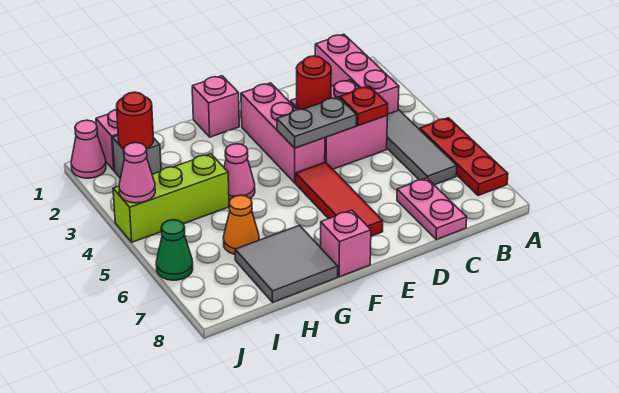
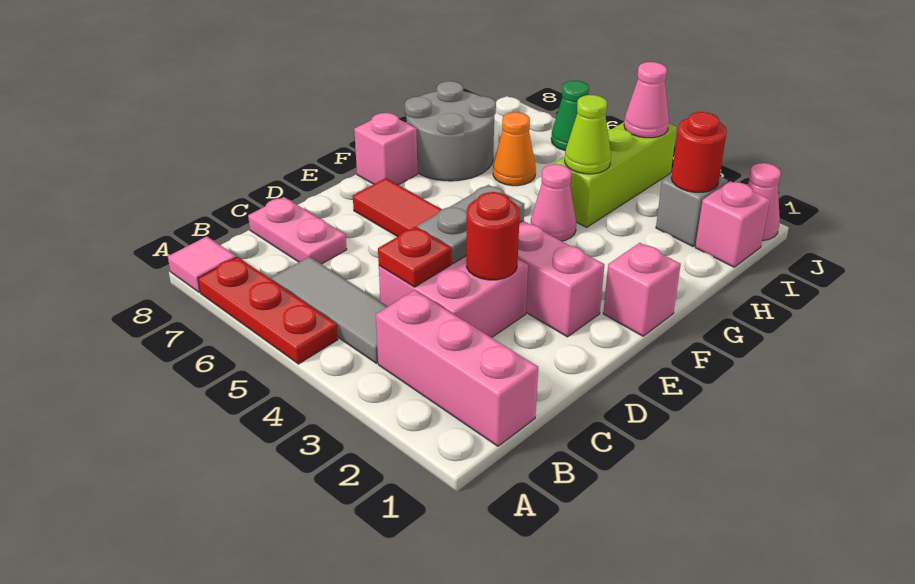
none -> pink tile A8 level 1
grey tile G7:H8 level 1 -> grey round brick G7:H8 level 1
none -> lime cone H4 level 2

